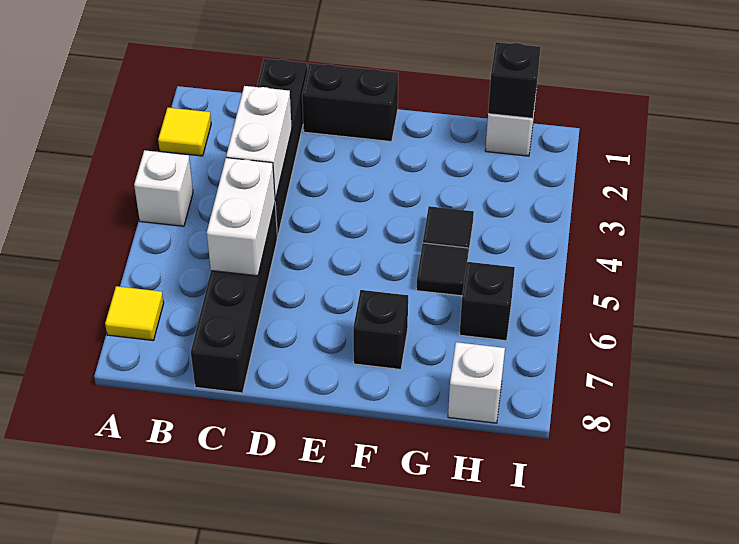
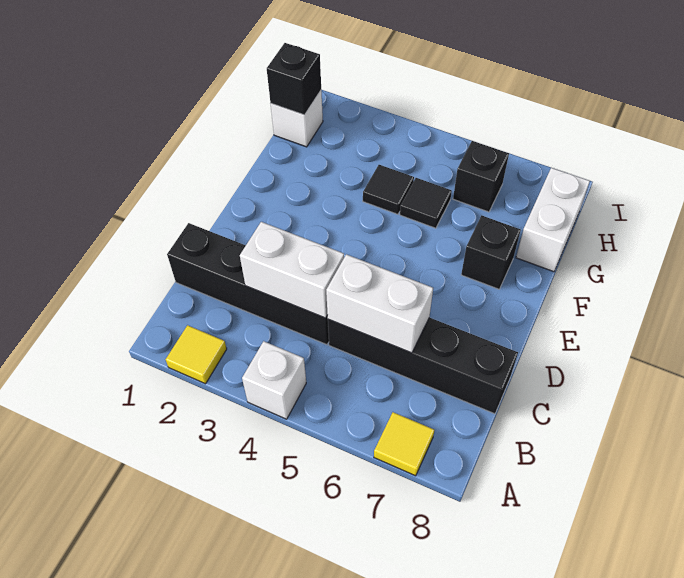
black brick D1:E1 level 1 -> none
white brick H8 level 1 -> white brick G8:H8 level 1

